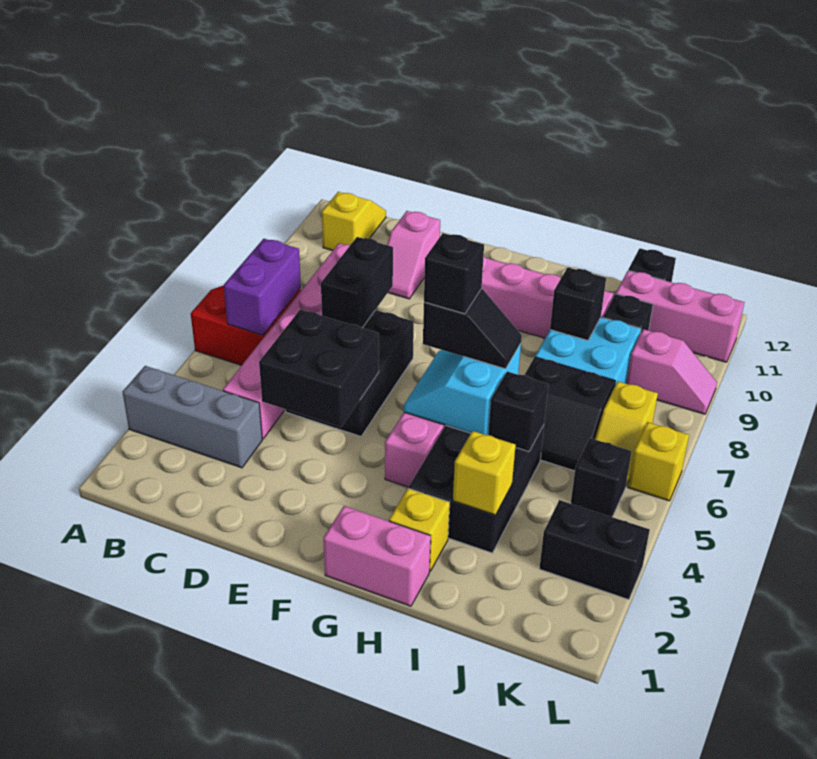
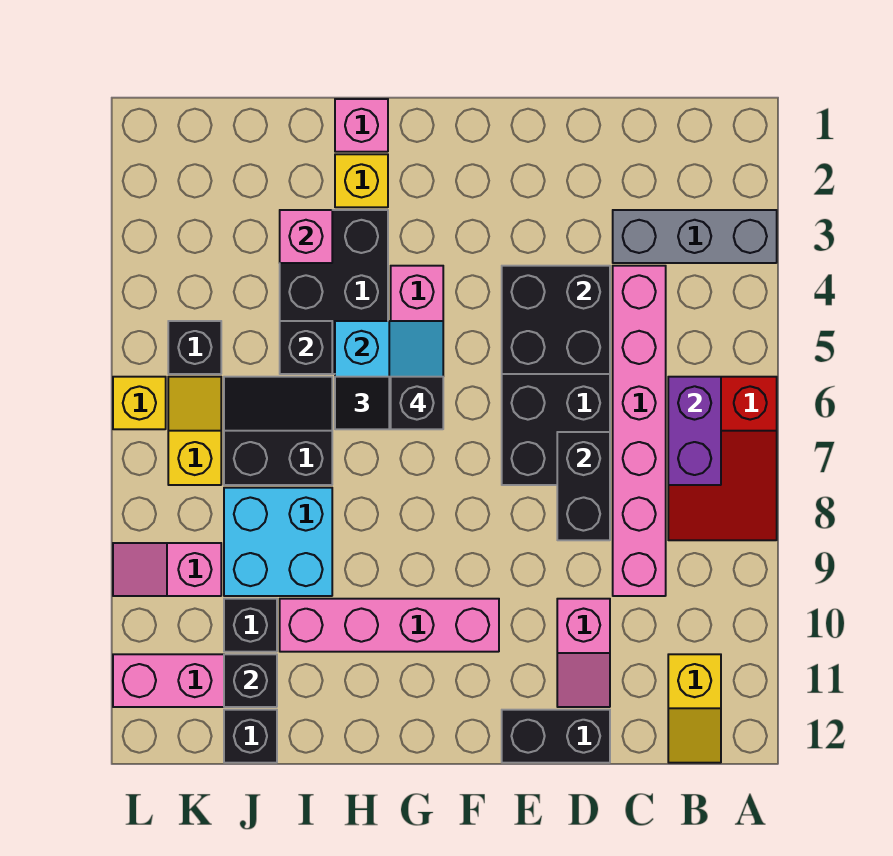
pink slope D10:D11 level 1 top 11 -> pink slope D10:D11 level 1 top 10
pink brick G1:H1 level 1 -> pink brick H1 level 1
yellow brick I3 level 2 -> pink brick I3 level 2
black brick I9 level 2 -> black brick J11 level 2
black brick K3:L3 level 1 -> black brick D12:E12 level 1

